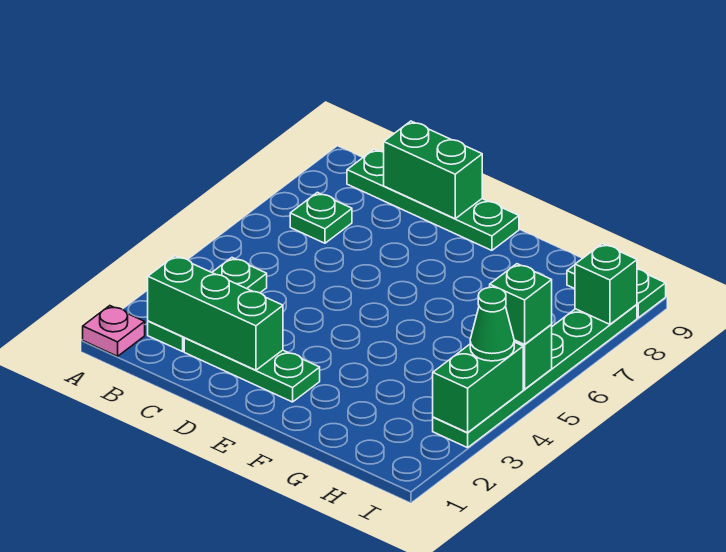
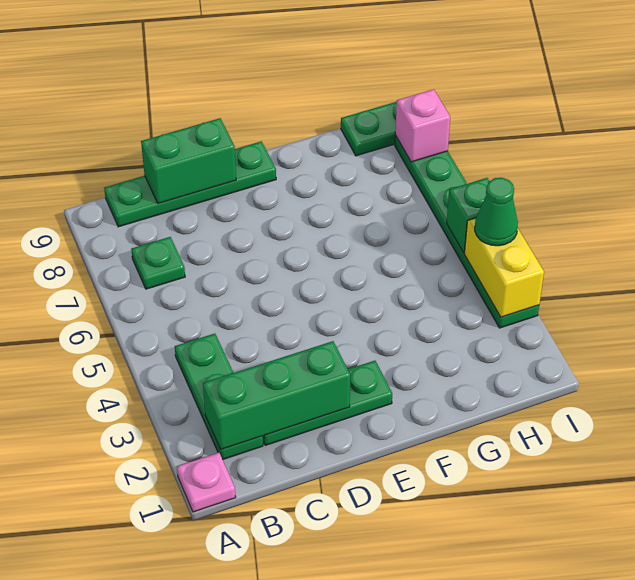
green brick I3:I4 level 2 -> yellow brick I3:I4 level 2
green brick I5 level 3 -> none
green brick I8 level 2 -> pink brick I8 level 2

